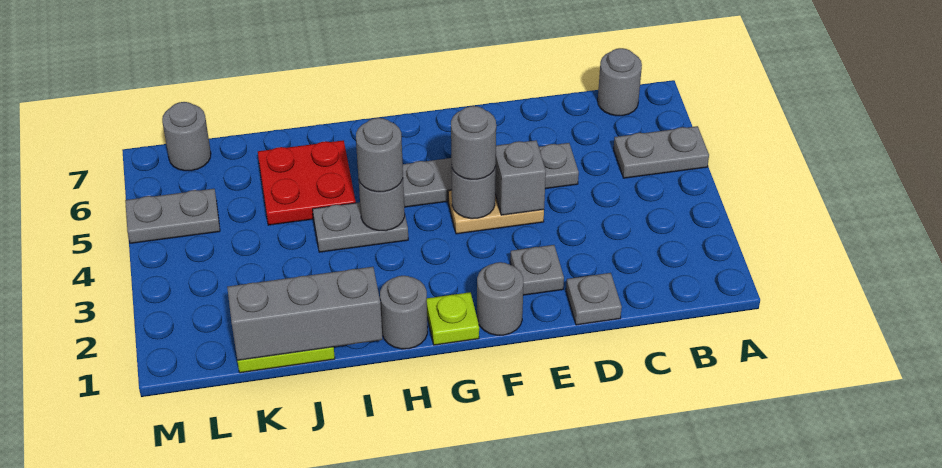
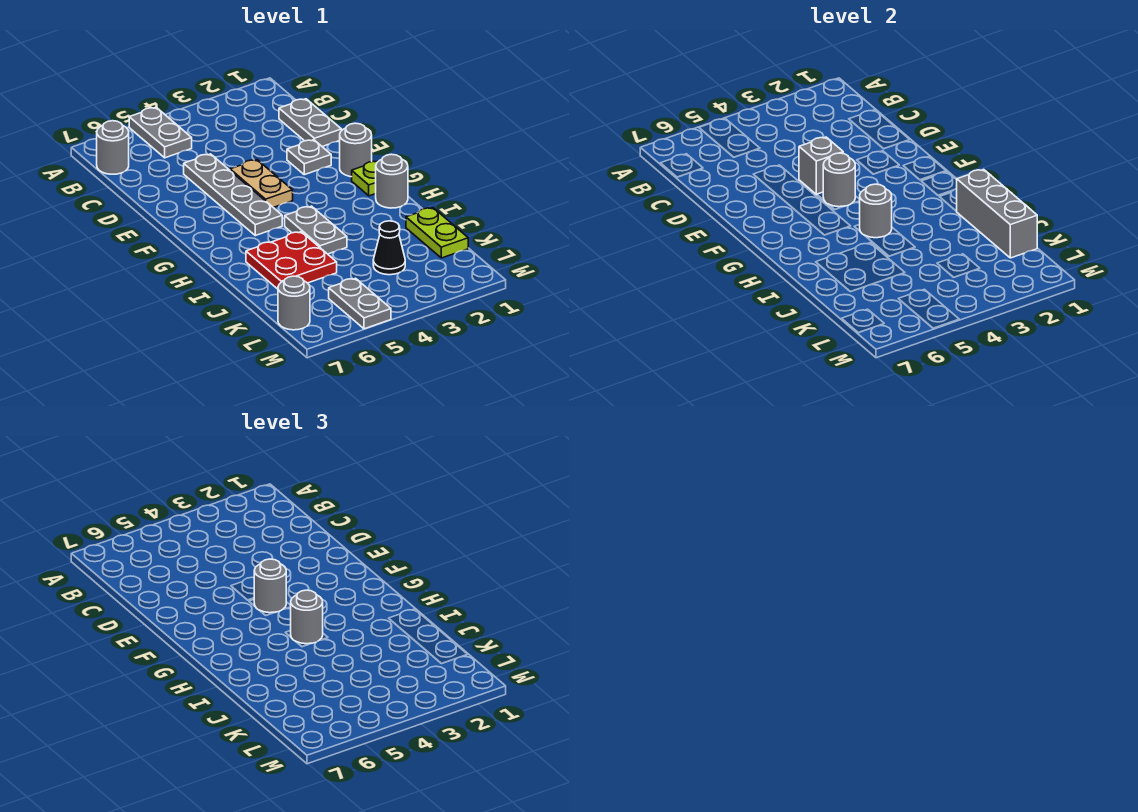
grey plate D1 level 1 -> grey plate C1:D1 level 1
none -> black cone K3 level 1

